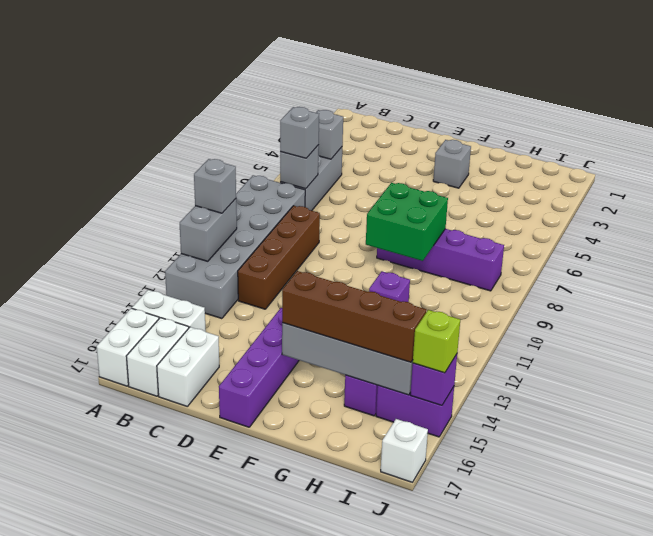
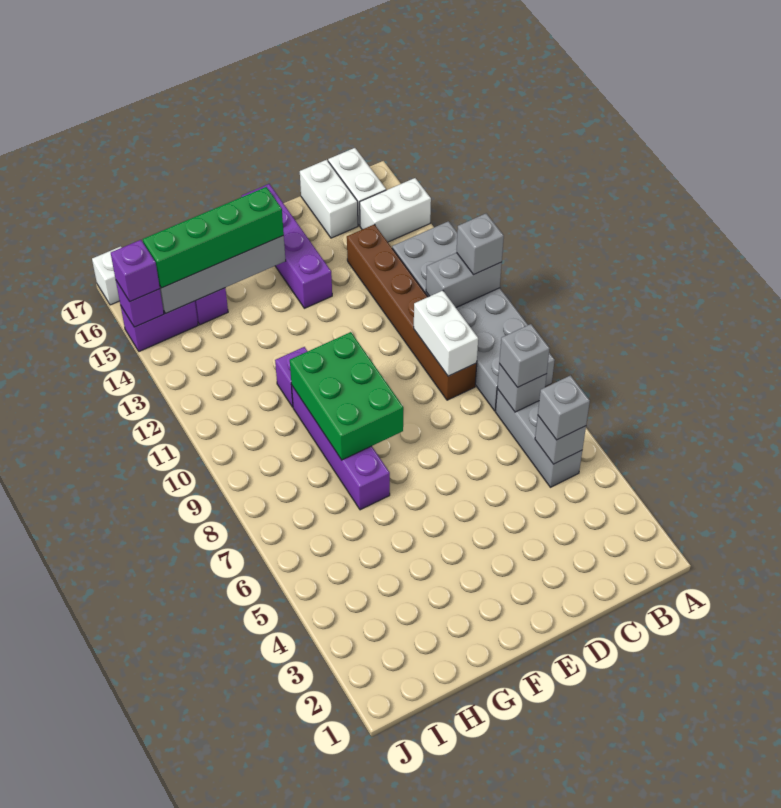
grey brick A11:A12 level 2 -> grey brick A11:B11 level 2
white brick A16:A17 level 1 -> white brick C9:C10 level 2
brown brick C9:C12 level 1 -> brown brick C9:C14 level 1
grey brick F3 level 1 -> grey brick B5 level 3
purple brick F8:I8 level 1 -> purple brick G7:G10 level 1
green brick F8:G9 level 2 -> green brick F8:G10 level 2
brown brick F15:I15 level 3 -> green brick F15:I15 level 3
lime brick J15 level 3 -> purple brick J15 level 3

